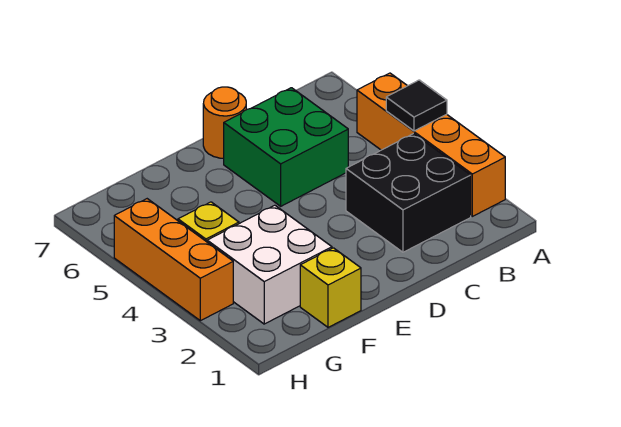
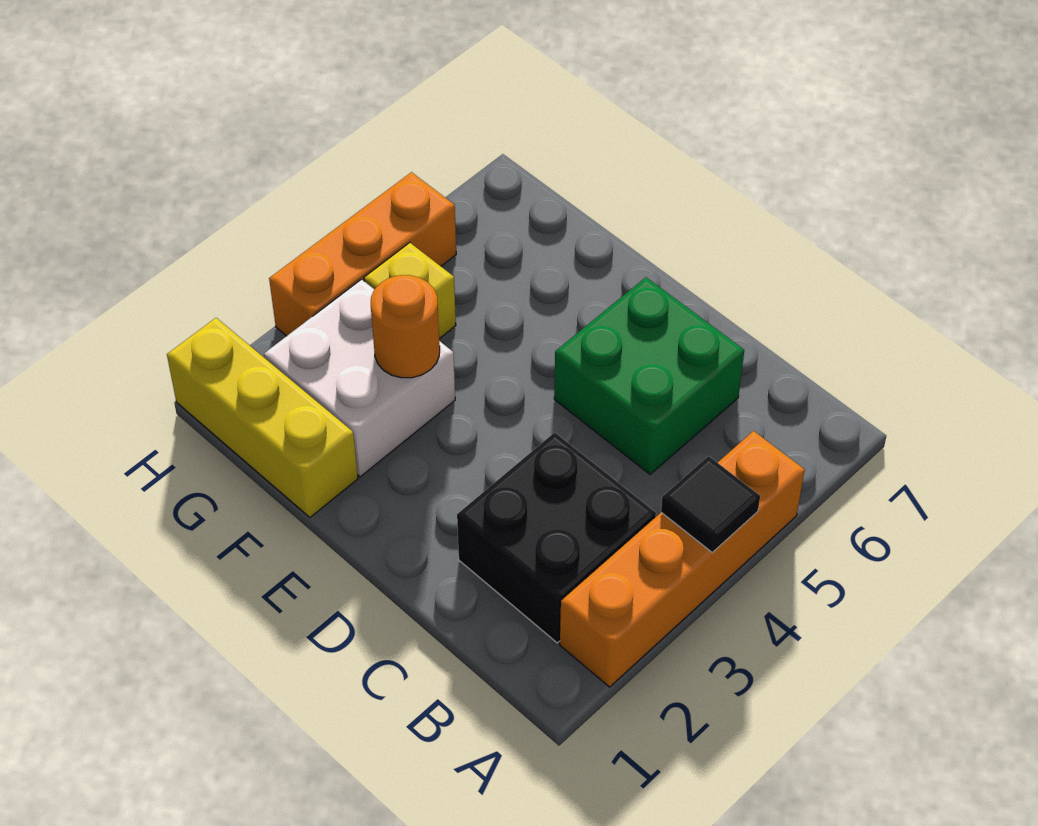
orange round brick D7 level 1 -> orange round brick F3 level 2
yellow brick F1 level 1 -> yellow brick F1:H1 level 1

